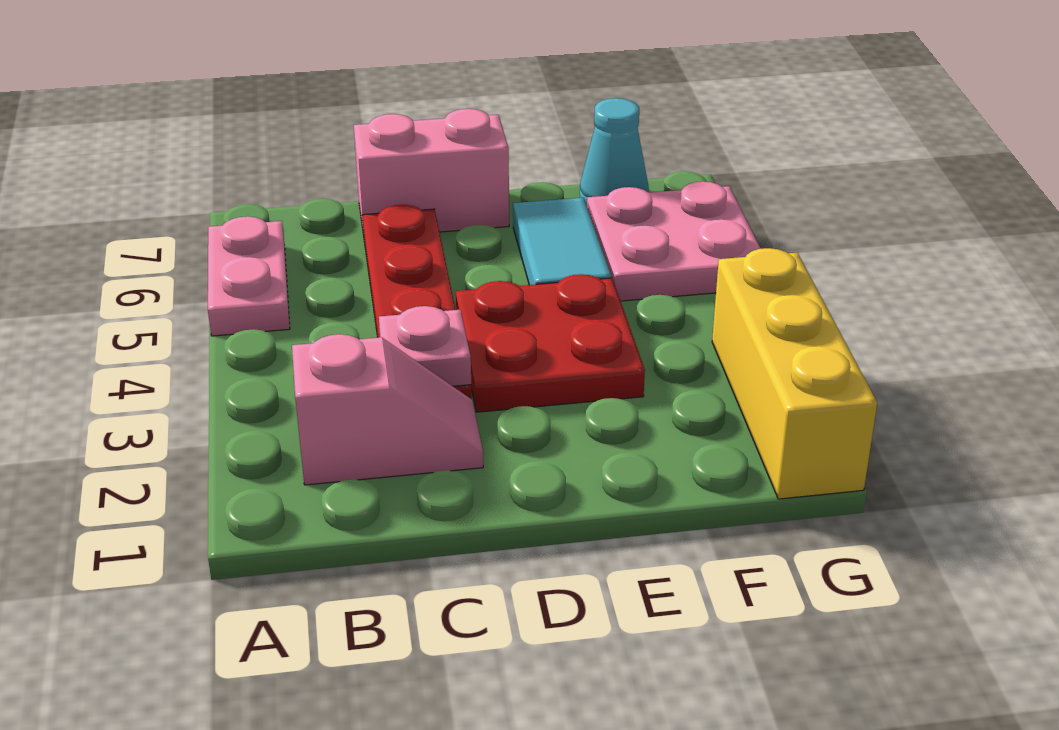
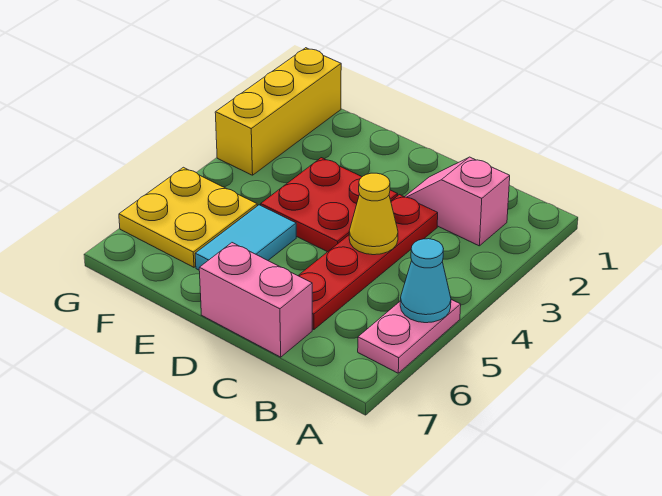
pink plate C3 level 2 -> none
none -> yellow cone C4 level 2
pink plate F5:G6 level 1 -> yellow plate F5:G6 level 1
cyan cone F7 level 1 -> cyan cone A5 level 2

